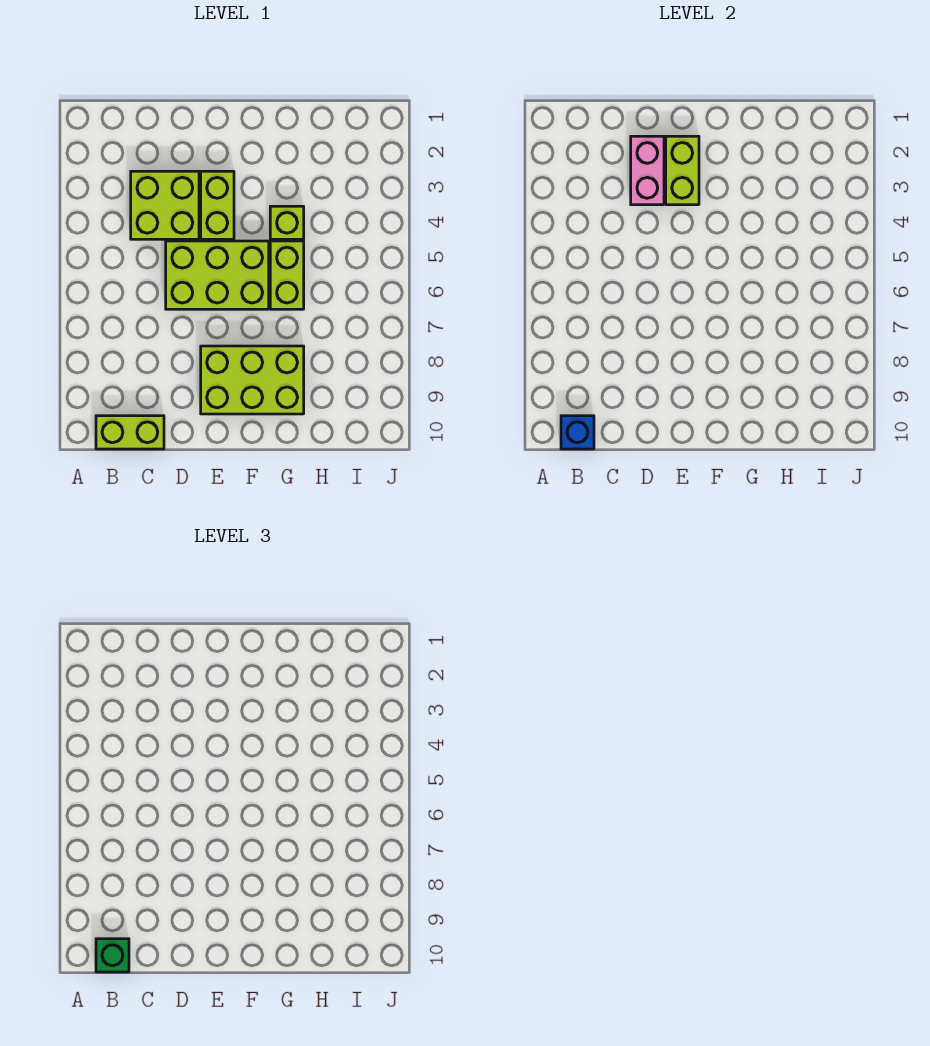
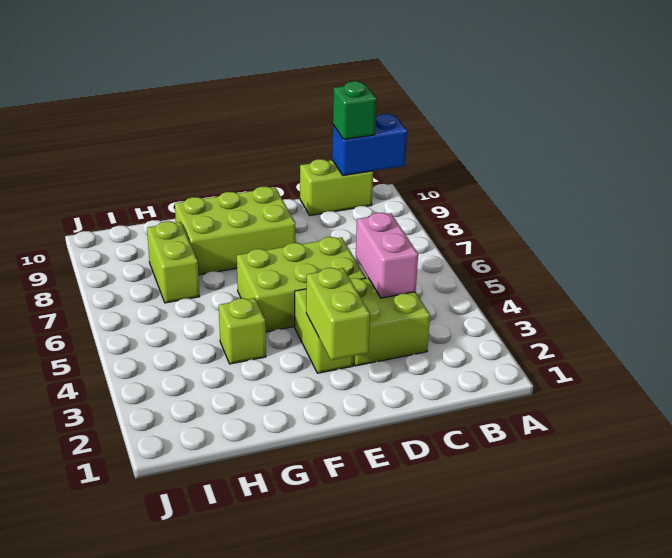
blue brick B10 level 2 -> blue brick A10:B10 level 2
pink brick D2:D3 level 2 -> pink brick C4:C5 level 2
lime brick G5:G6 level 1 -> lime brick H7:H8 level 1

